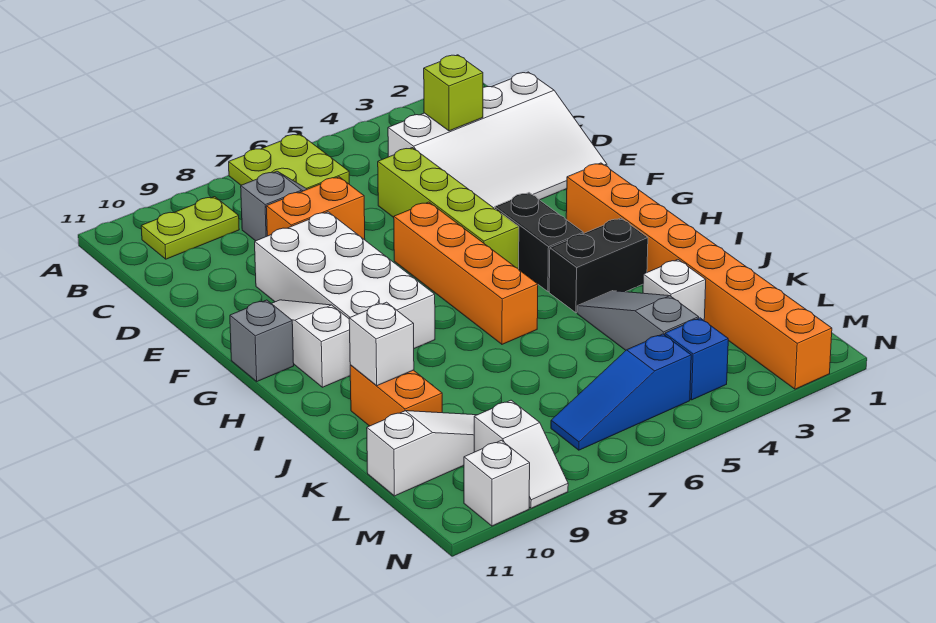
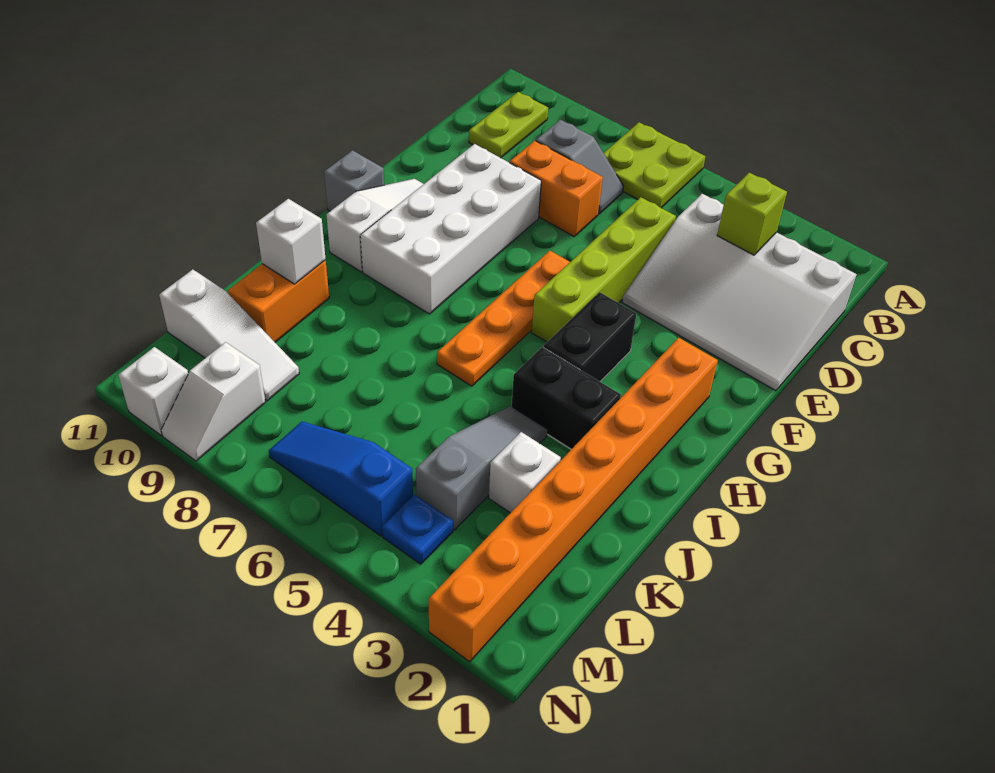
lime plate B9:B10 level 1 -> lime plate B10:C10 level 1
orange brick F6:I6 level 1 -> orange plate F6:I6 level 1
blue brick M4 level 1 -> blue plate M4 level 1

